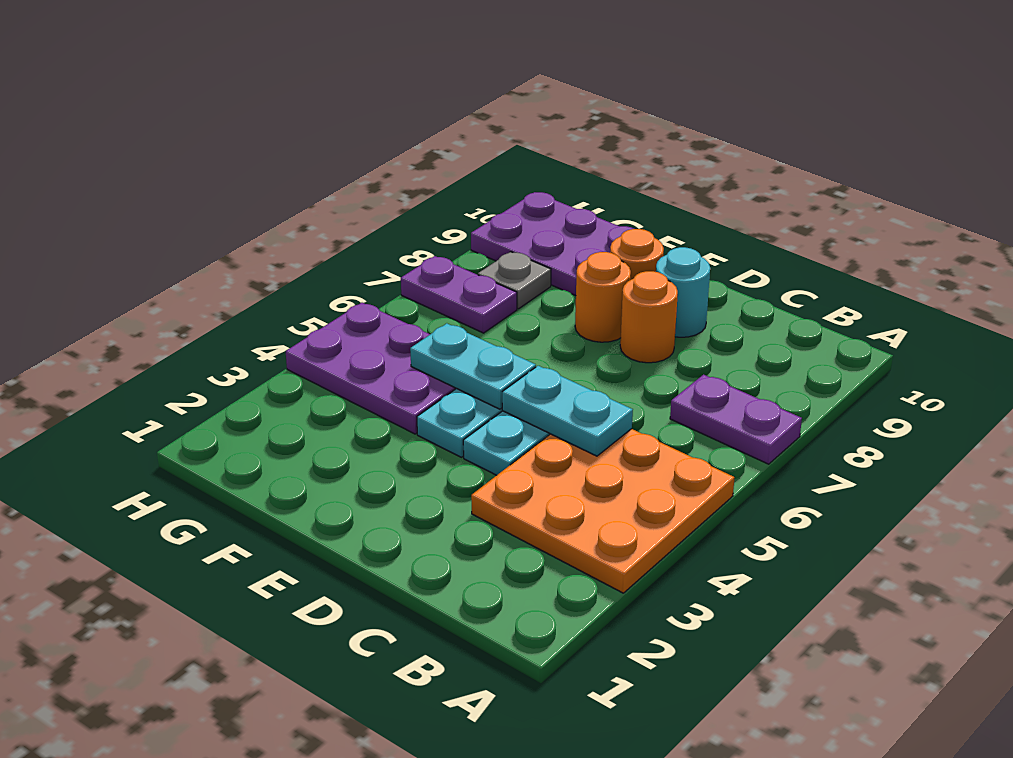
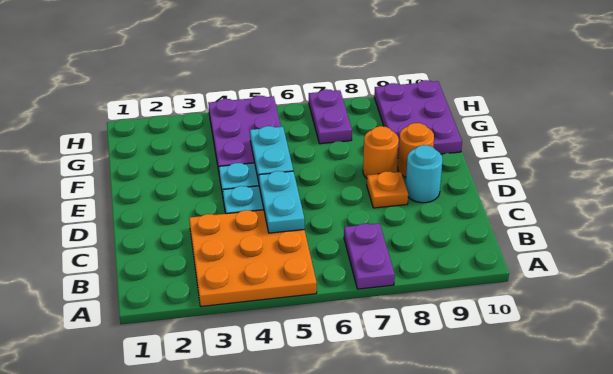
orange round brick D8 level 1 -> orange plate D8 level 1
grey plate G8 level 1 -> none

